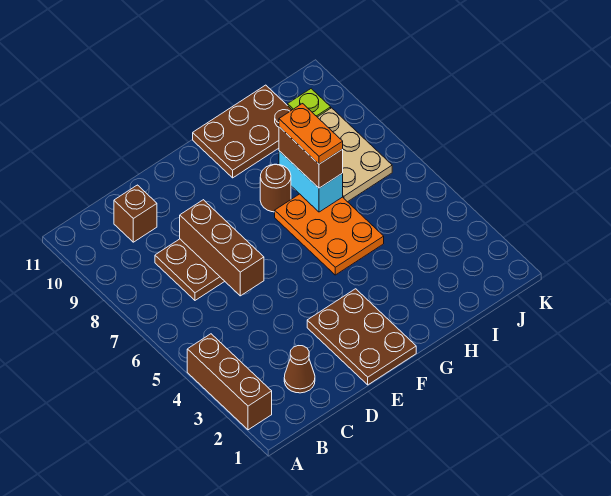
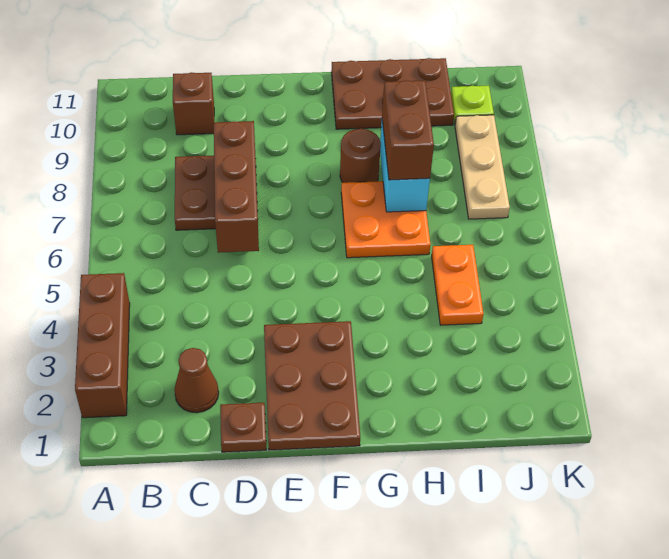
none -> brown plate D1 level 1
orange plate G5:H7 level 1 -> orange plate G6:H7 level 1
orange plate H7:H8 level 4 -> orange plate I4:I5 level 1
tan plate I7:J9 level 1 -> tan plate J7:J9 level 1

